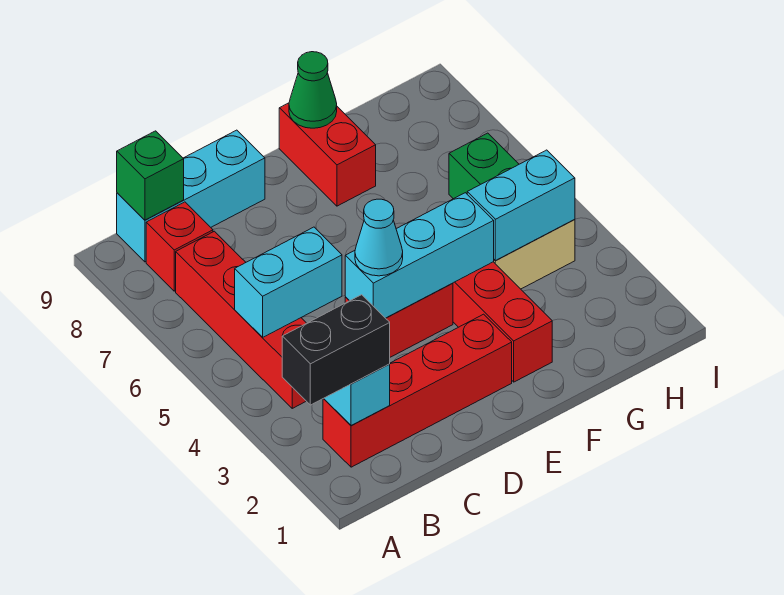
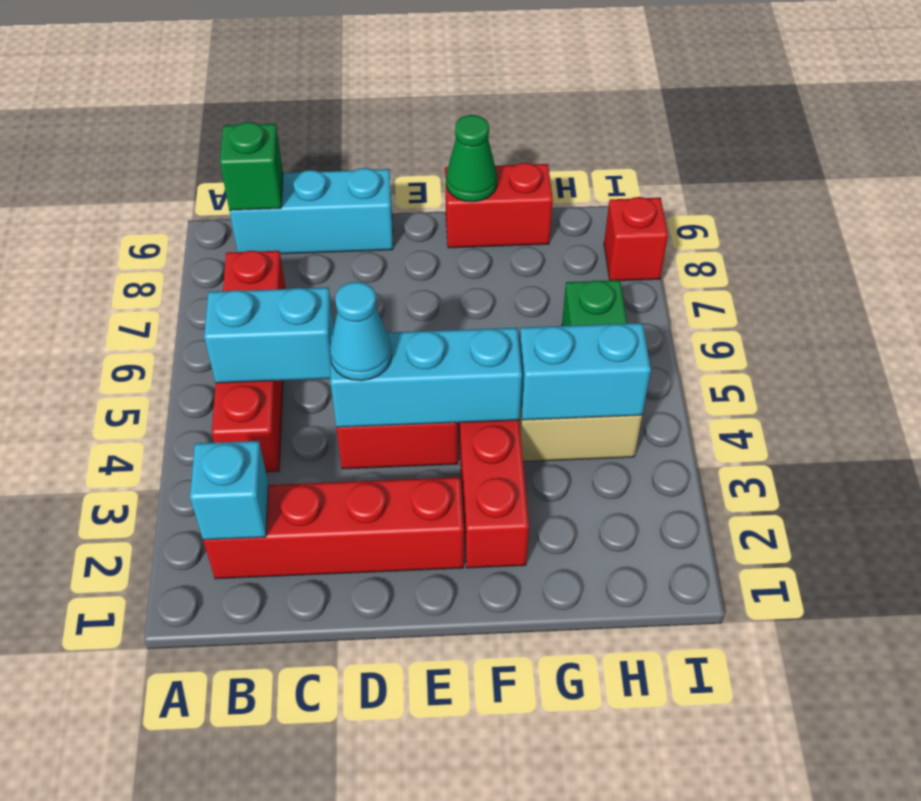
black brick A2:B2 level 3 -> none
red brick B8 level 1 -> red brick I8 level 1
red brick F8:F9 level 1 -> red brick F9:G9 level 1

